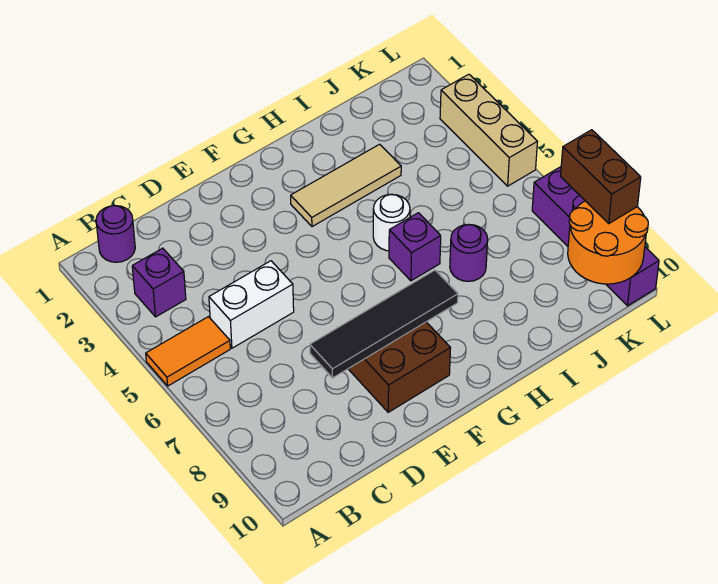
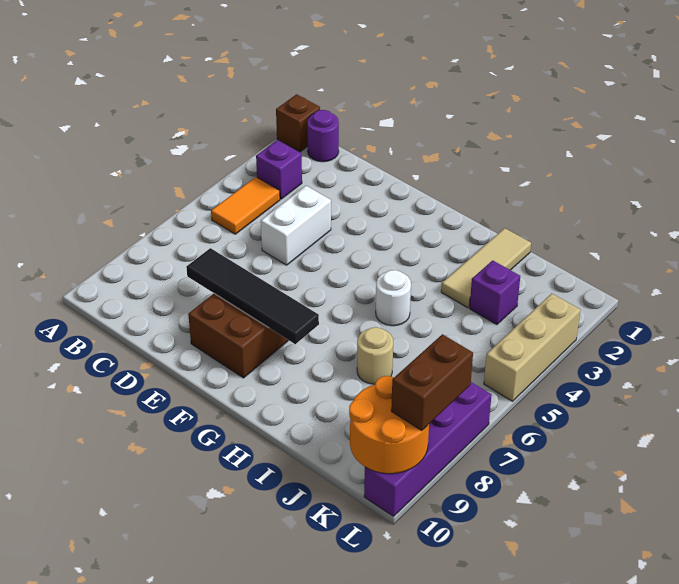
none -> brown brick A1 level 1
orange tile A5:B5 level 1 -> orange tile B4:B5 level 1
white brick C5:D5 level 1 -> white brick D4:D5 level 1
tan tile G3:I3 level 1 -> tan tile I1:I3 level 1
purple brick H6 level 1 -> purple brick J3 level 1
purple round brick I7 level 1 -> tan round brick I7 level 1

